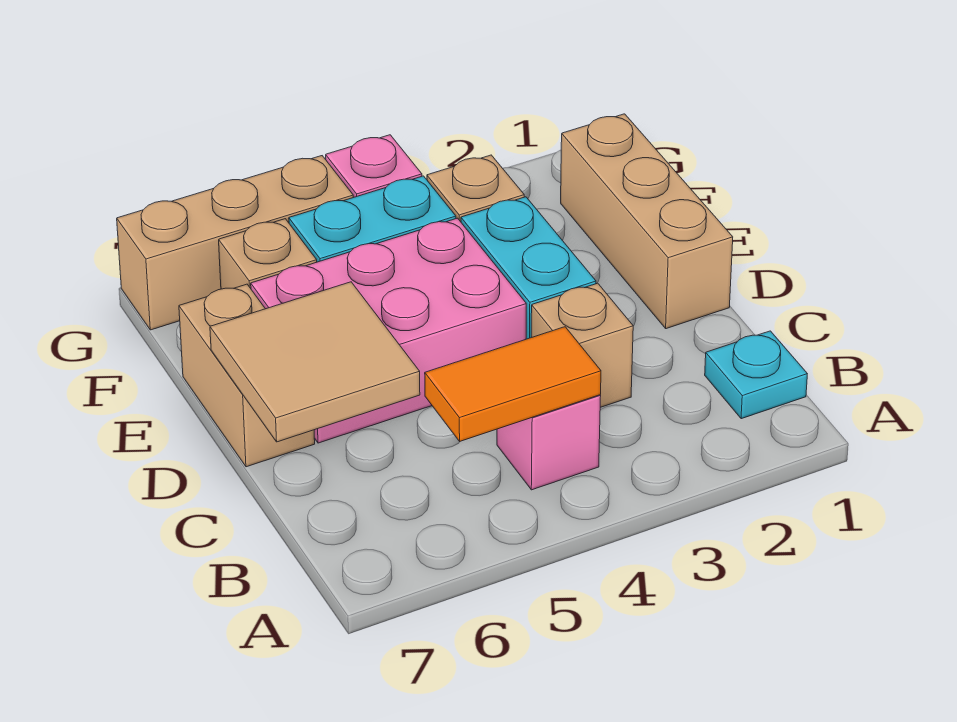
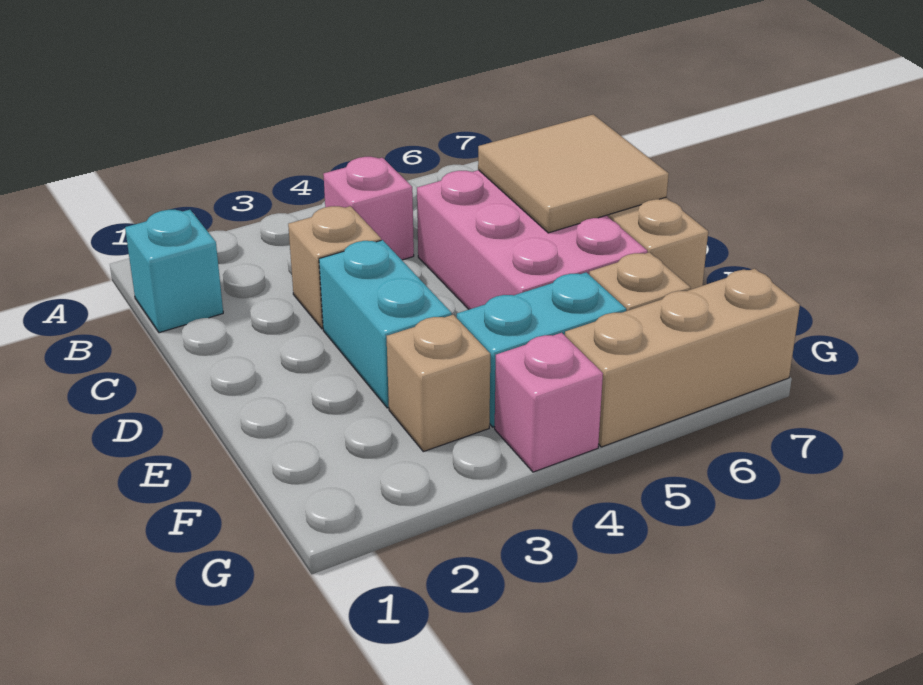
cyan plate B1 level 1 -> cyan brick B1 level 1
orange tile B4:B5 level 2 -> none
tan brick D1:F1 level 1 -> none
pink brick D4:E6 level 1 -> pink brick C5:E6 level 1

